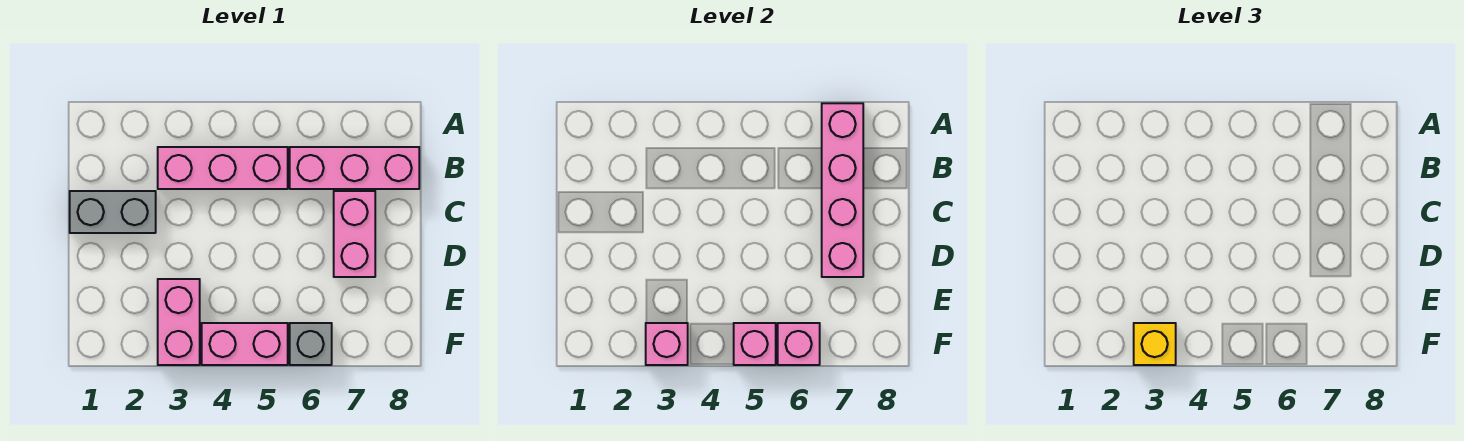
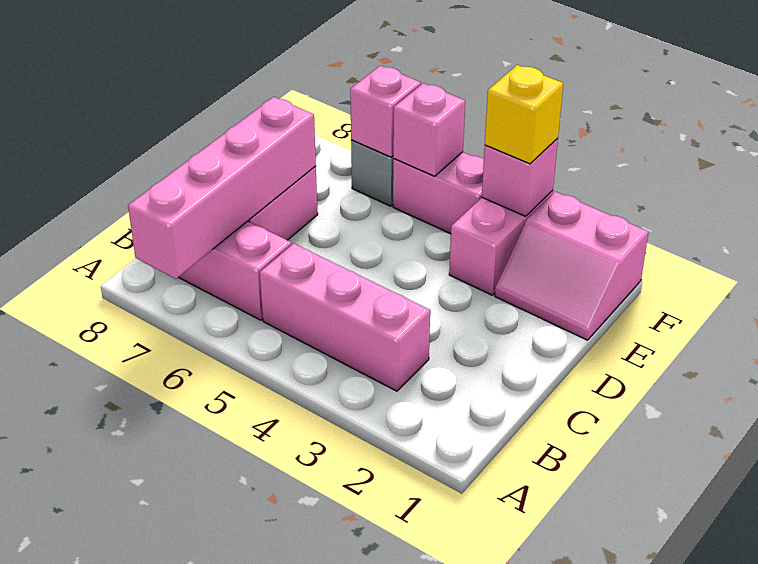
grey brick C1:C2 level 1 -> none
none -> pink slope E1:F2 level 1 top F

